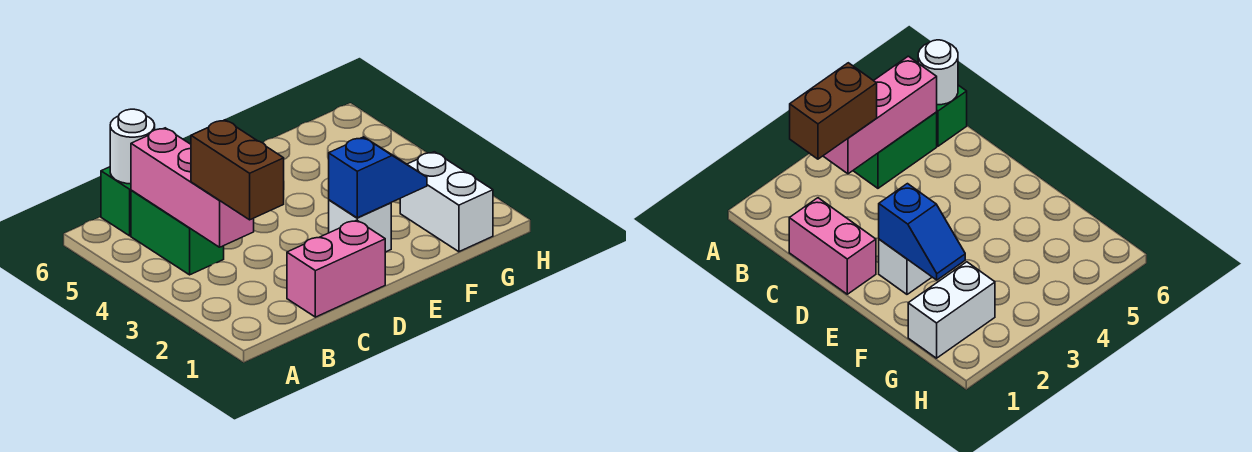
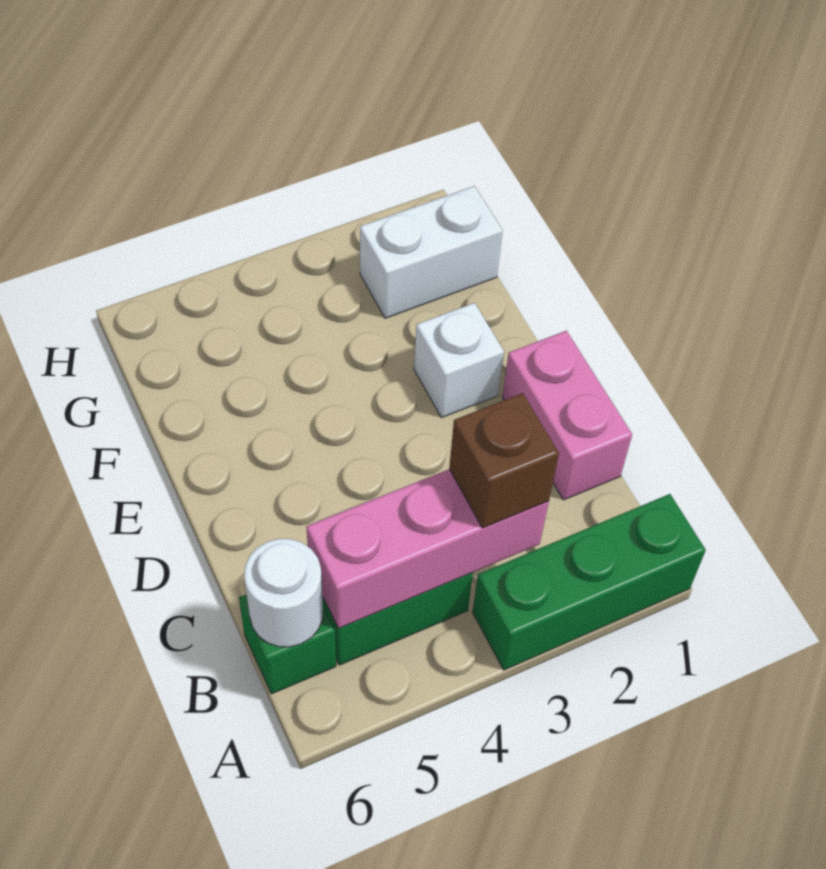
none -> green brick A1:A3 level 1
brown brick B2:B3 level 3 -> brown brick B3 level 3
blue slope E2:F2 level 2 top E -> none

